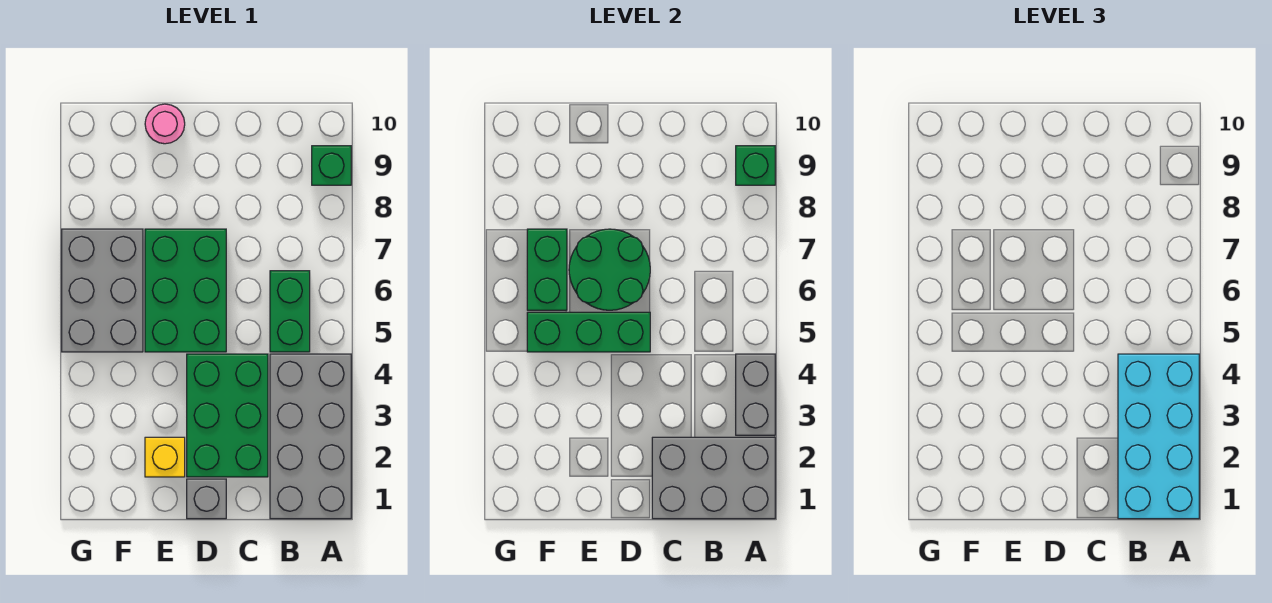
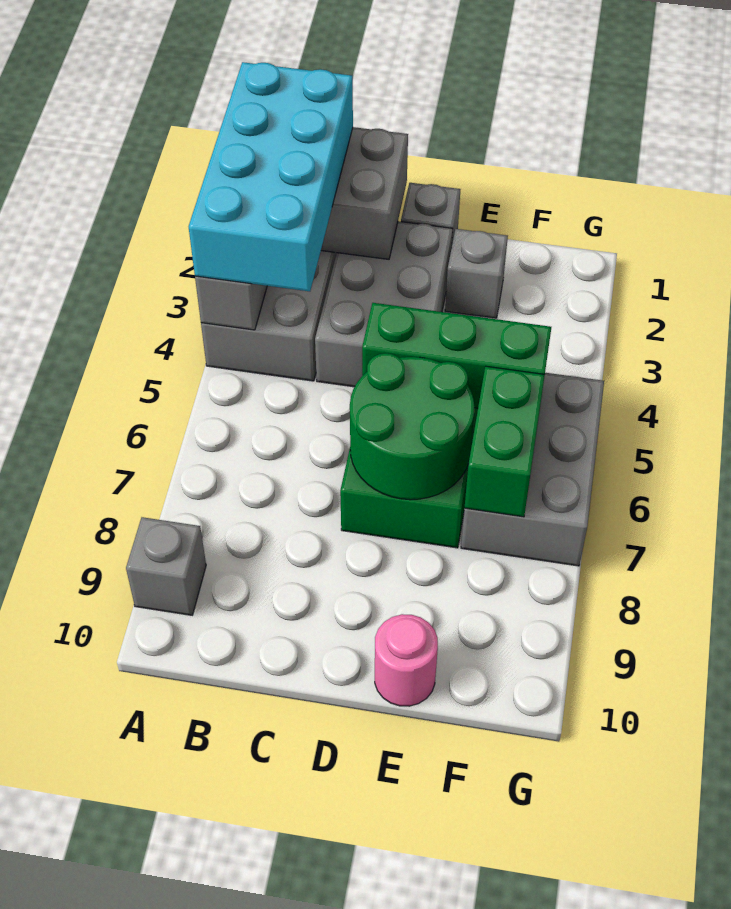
green brick A9 level 1 -> grey brick A9 level 1
green brick A9 level 2 -> none
green brick B5:B6 level 1 -> none
green brick C2:D4 level 1 -> grey brick C2:D4 level 1
yellow brick E2 level 1 -> grey brick E2 level 1

